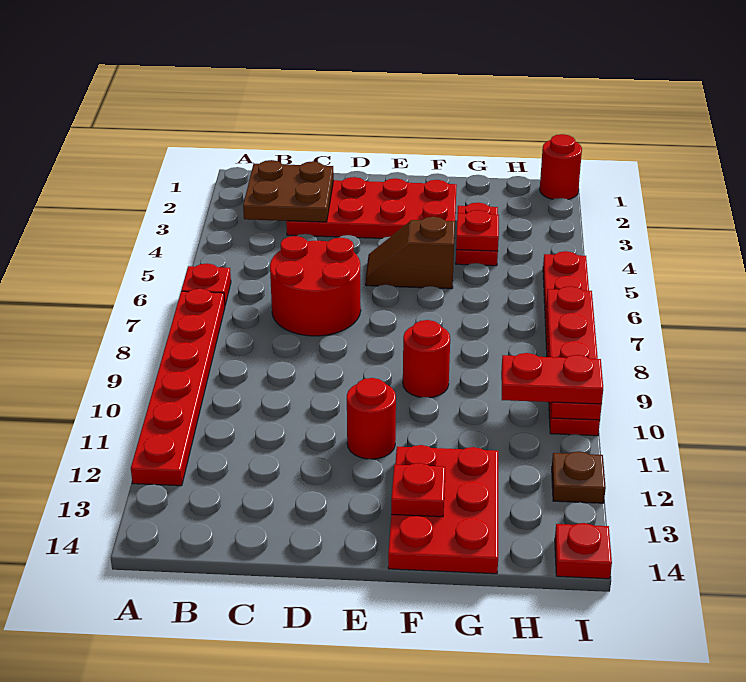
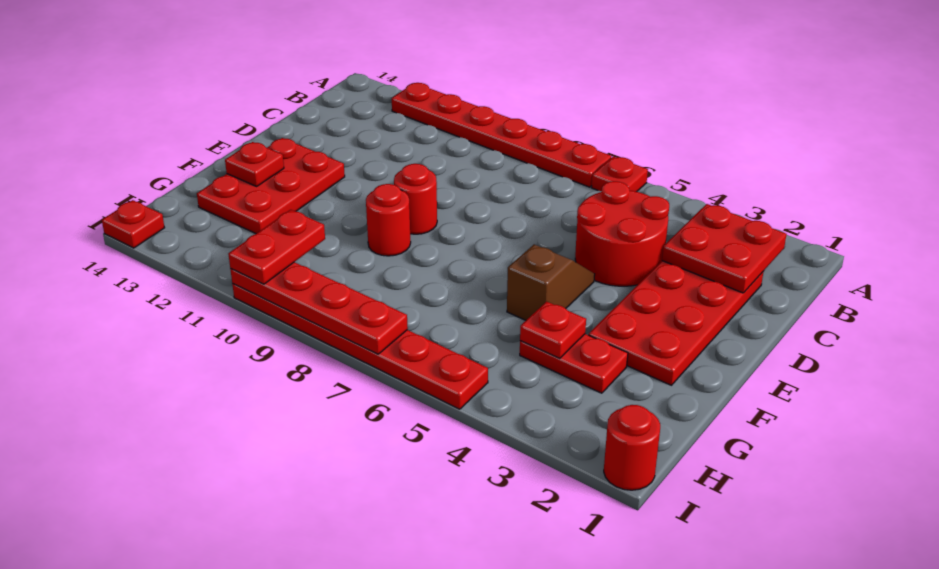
brown plate B2:C3 level 2 -> red plate B2:C3 level 2
red round brick C6:D7 level 1 -> red round brick C4:D5 level 1
red round brick E11 level 1 -> red round brick E9 level 1
red plate F12:G14 level 1 -> red plate E12:G13 level 1
brown plate I12 level 1 -> none

